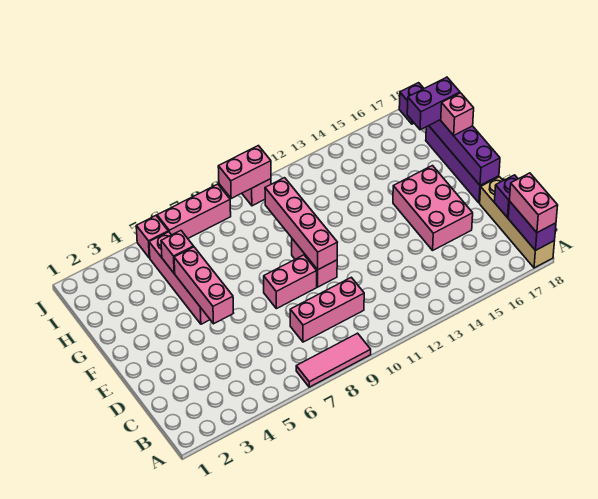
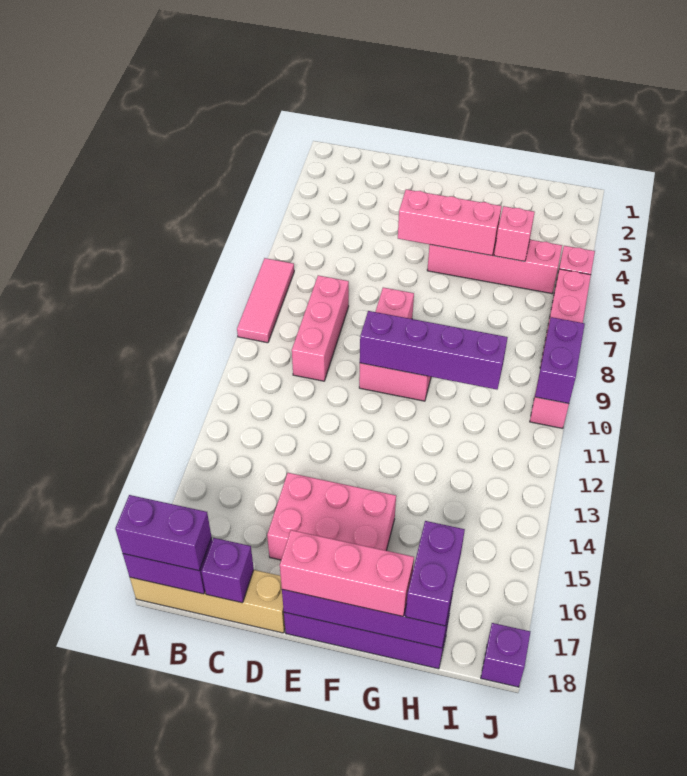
pink brick A18:B18 level 3 -> purple brick A18:B18 level 3
pink brick E10:H10 level 2 -> purple brick E10:H10 level 2
pink brick G18 level 3 -> pink brick E18:G18 level 3
pink brick J9:J10 level 2 -> purple brick J9:J10 level 2

